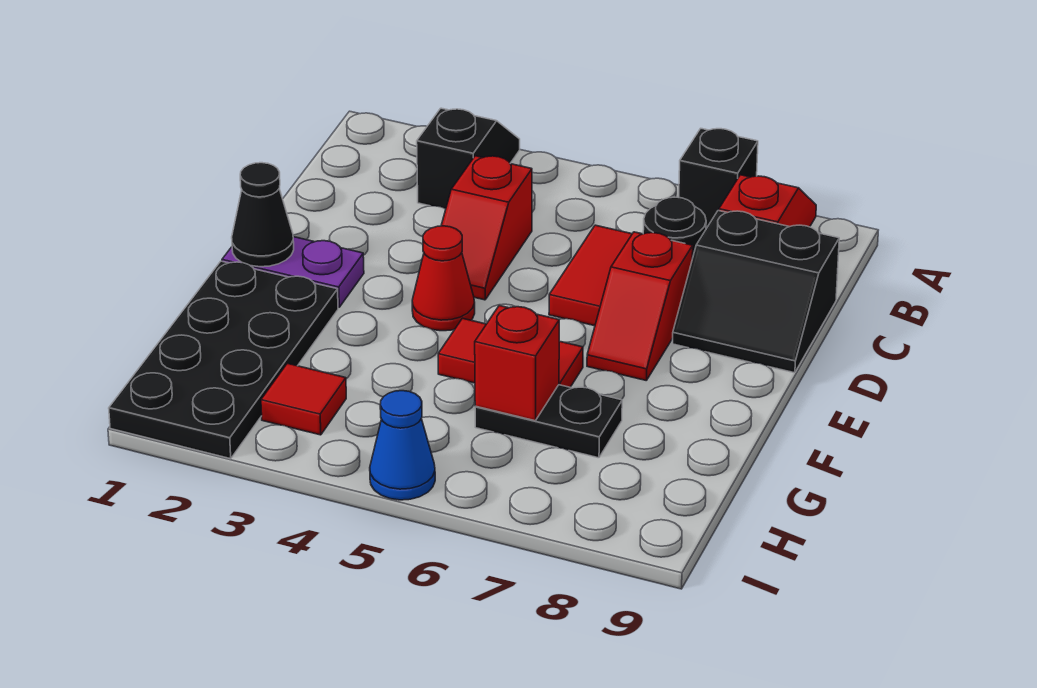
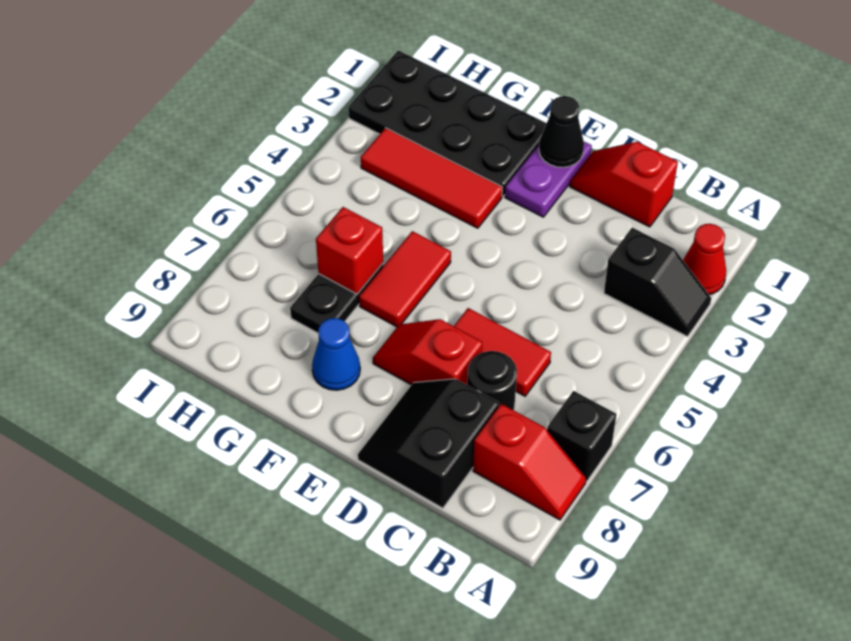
red slope C4:D4 level 1 top C -> red slope C1:D1 level 1 top C
red cone E4 level 1 -> red cone A2 level 1
red tile H3 level 1 -> red tile F3:H3 level 1
blue cone I5 level 1 -> blue cone F8 level 1

